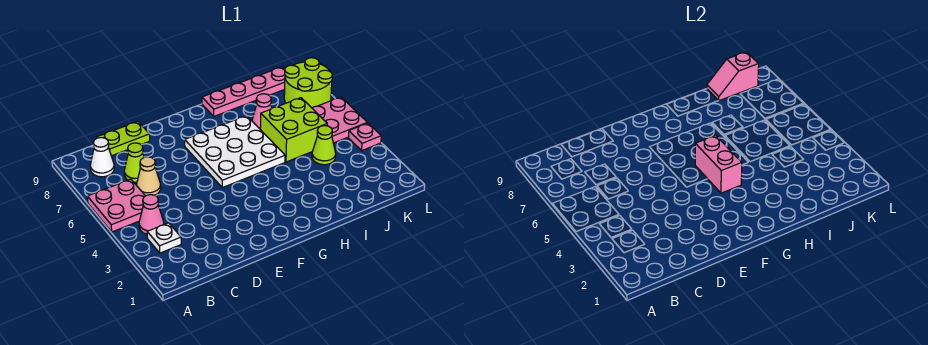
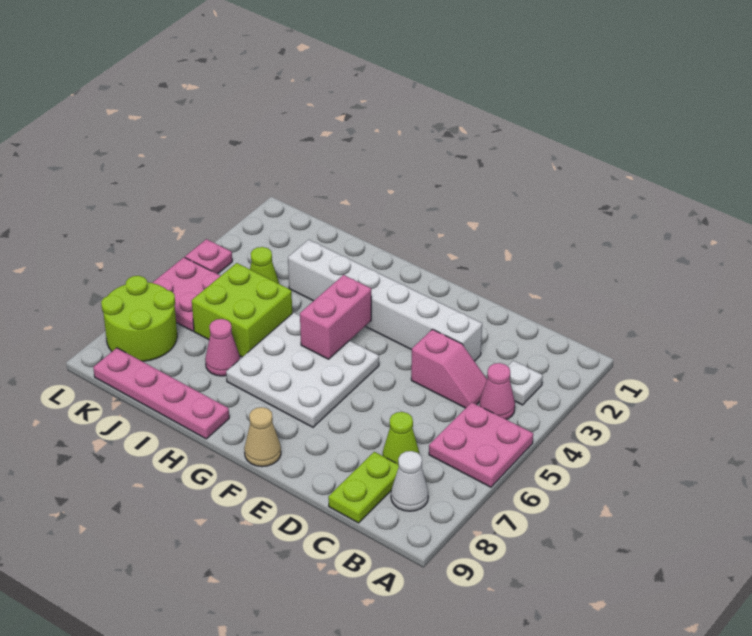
tan cone C6 level 1 -> tan cone F9 level 1
lime plate C9:D9 level 1 -> lime plate C8:C9 level 1
none -> white brick D3:I3 level 1
pink slope J9:K9 level 2 top K -> pink slope C4:D4 level 1 top D

